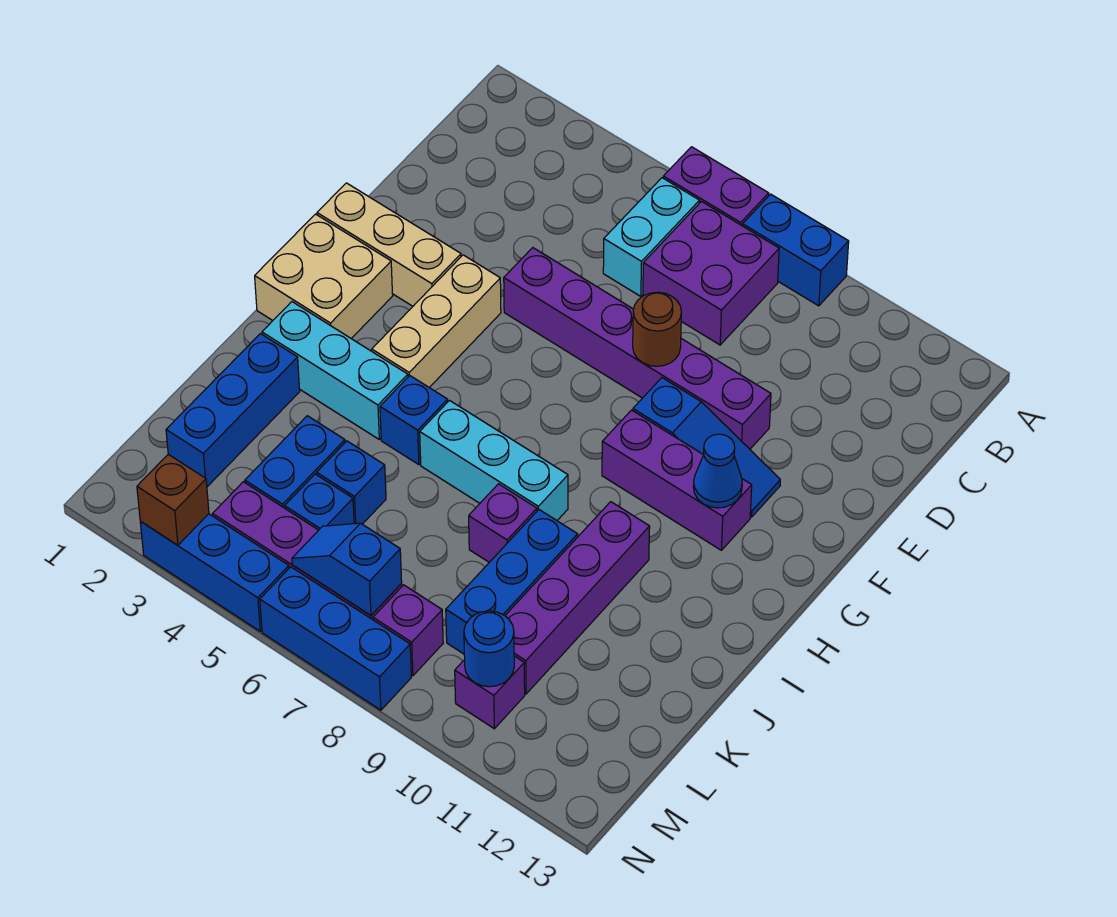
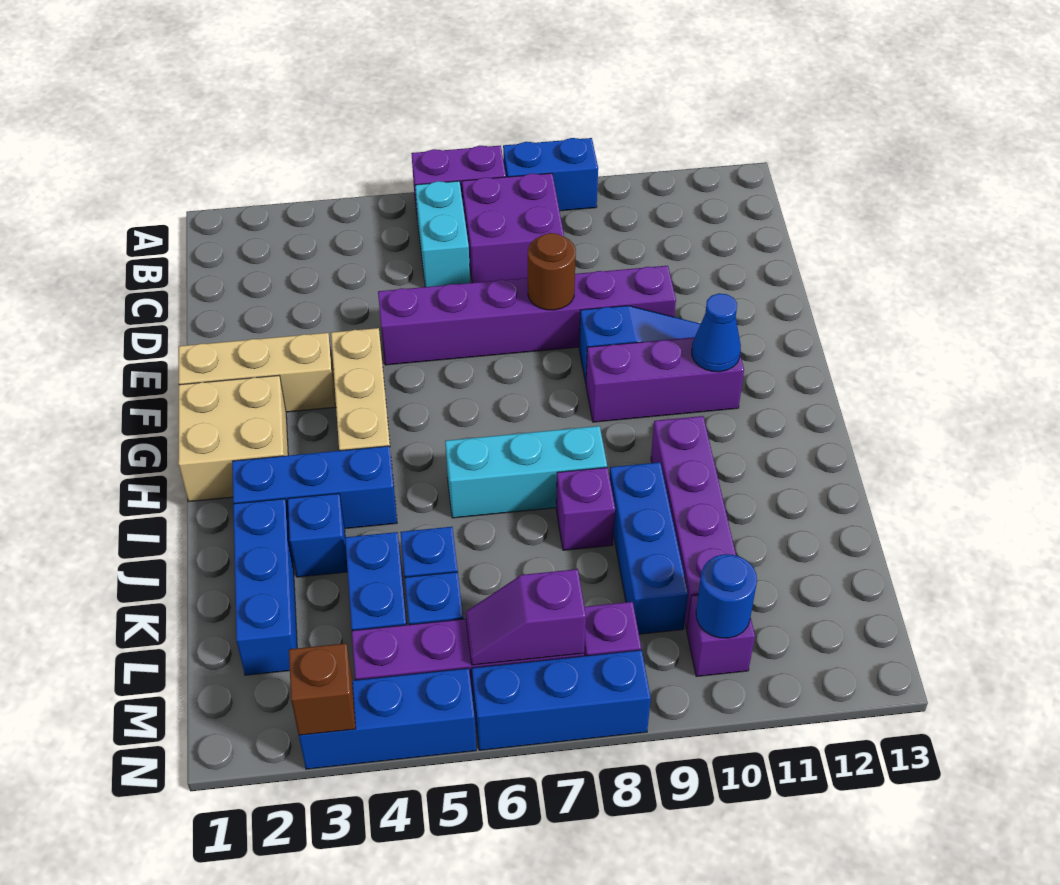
cyan brick I2:I4 level 1 -> blue brick I2:I4 level 1
blue brick I5 level 1 -> blue brick J3 level 1
blue slope M6:M7 level 2 top 7 -> purple slope M6:M7 level 2 top 7

